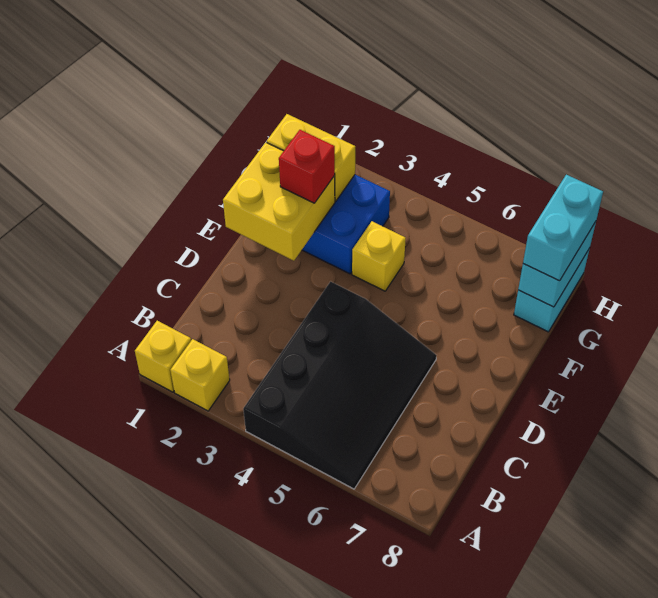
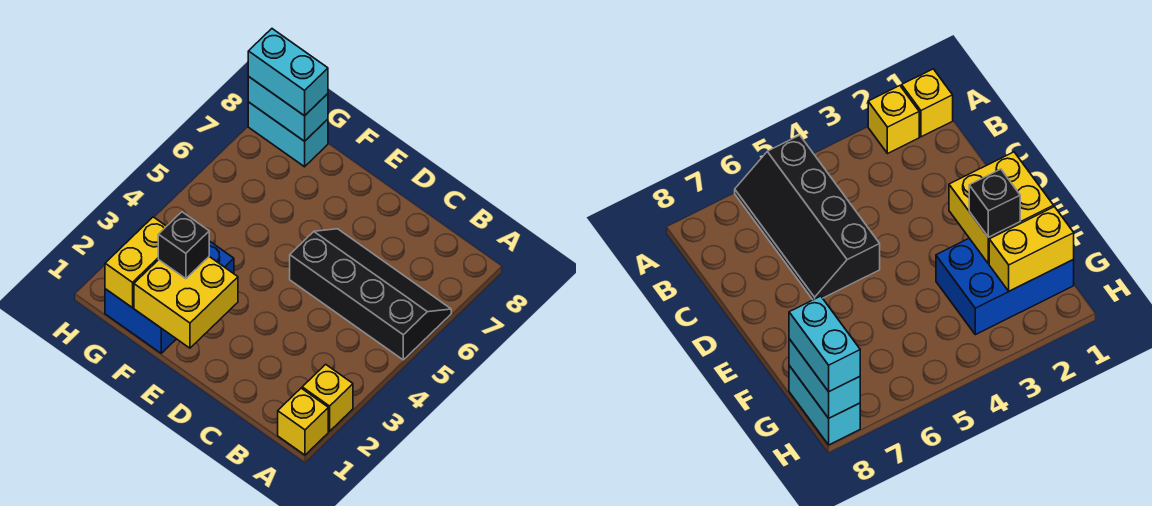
black slope A4:D6 level 1 top 4 -> black slope A5:D6 level 1 top 5
red brick F2 level 3 -> black brick F2 level 3
yellow brick F4 level 1 -> none

